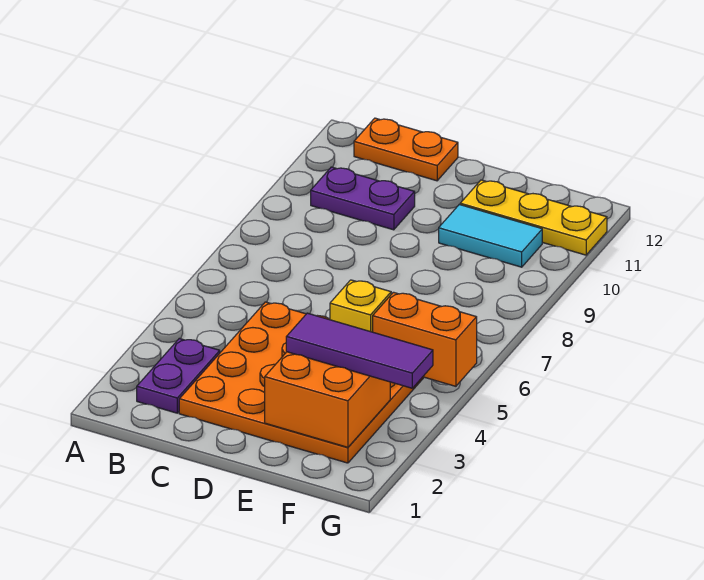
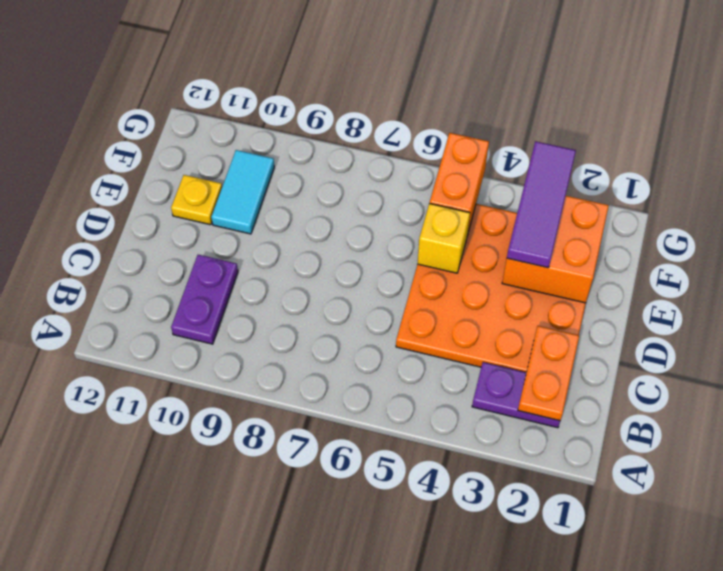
orange plate B12:C12 level 1 -> orange plate B2:C2 level 2
yellow plate E11:G11 level 1 -> yellow plate E11 level 1

